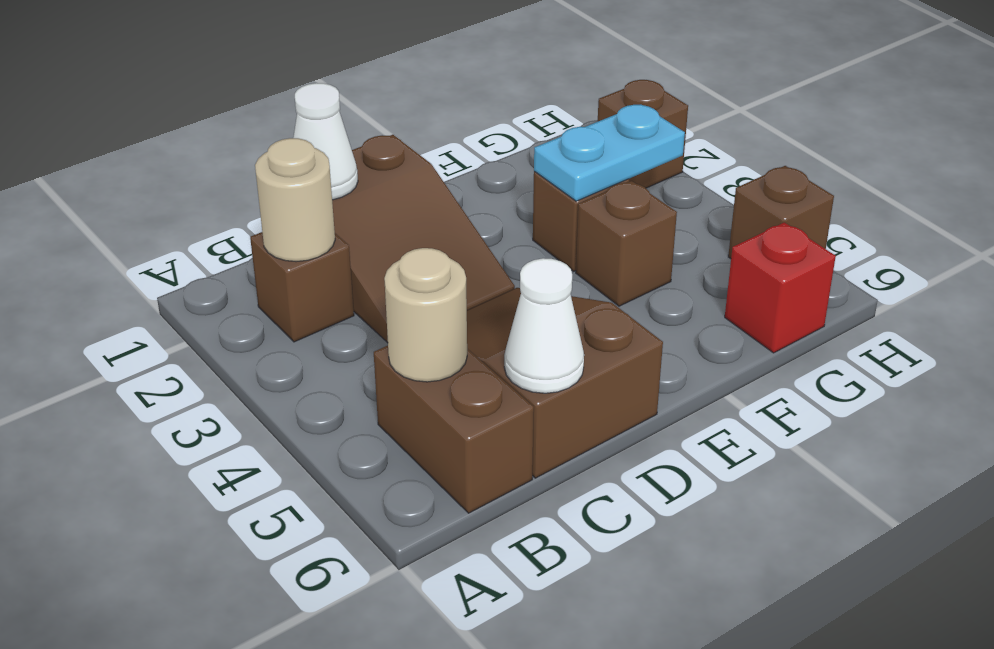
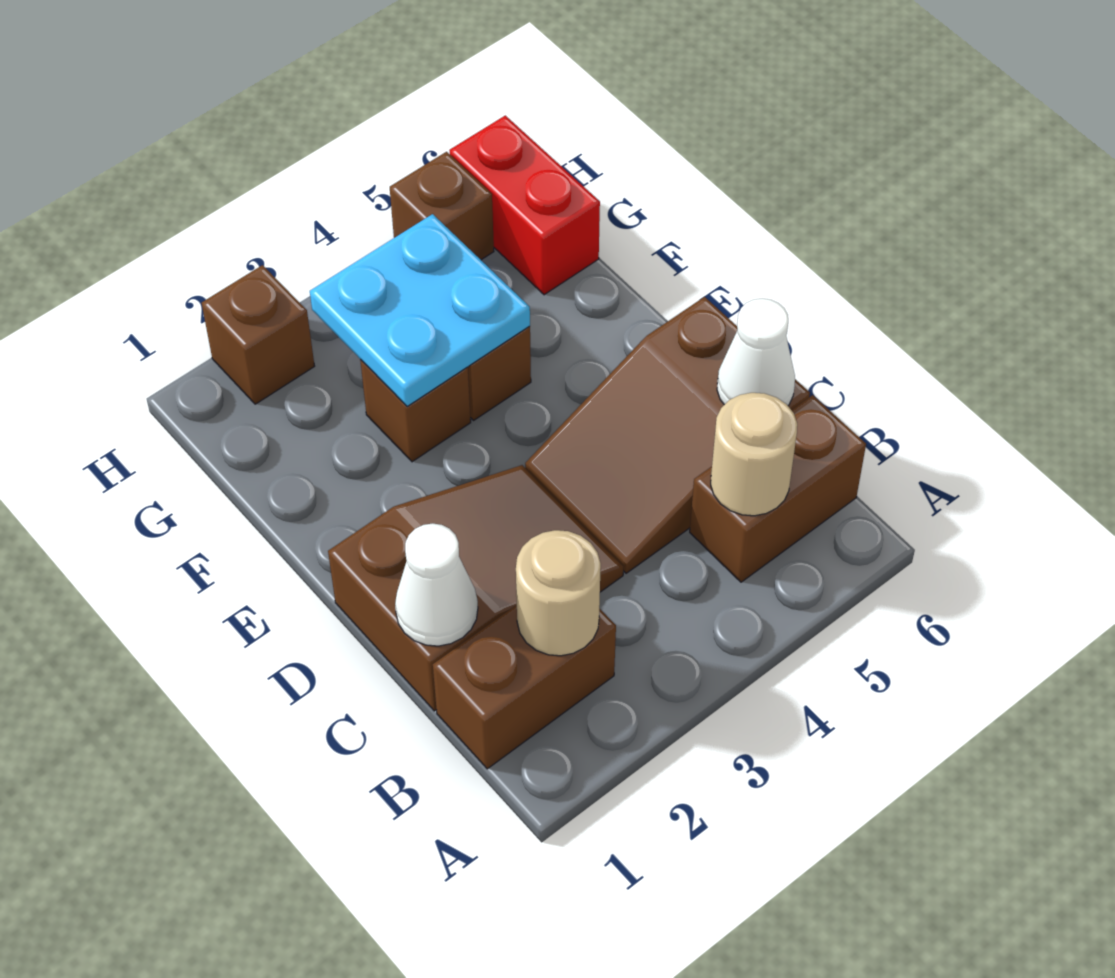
brown brick B2 level 1 -> brown brick B1:B2 level 1
cyan plate F3:G3 level 2 -> cyan plate F3:G4 level 2
red brick G6 level 1 -> red brick G6:H6 level 1

